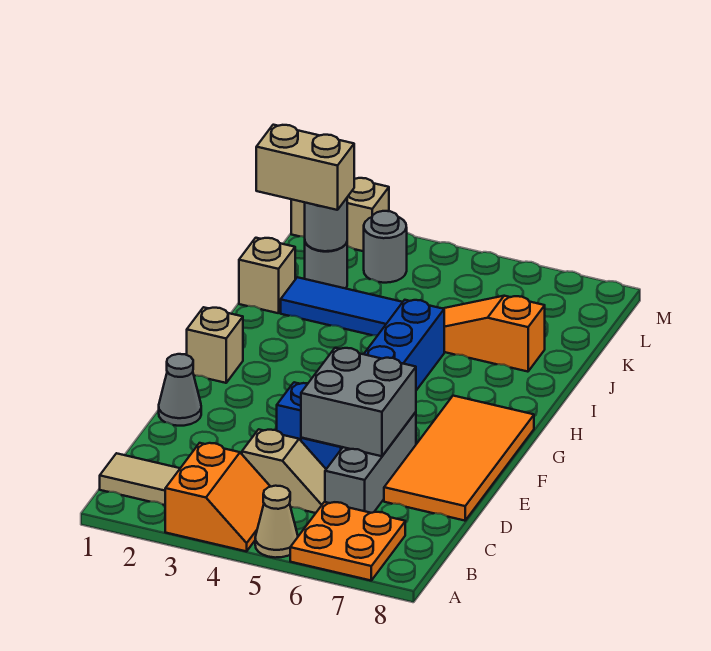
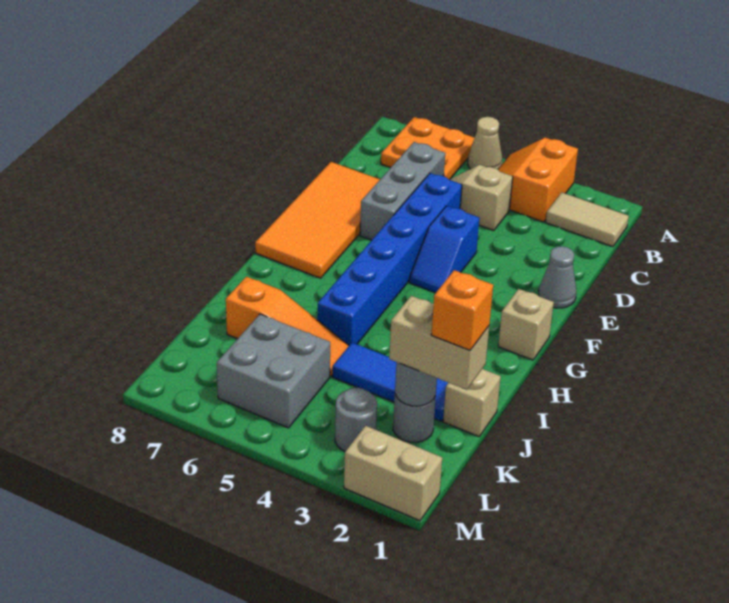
grey brick D5:E6 level 2 -> grey brick K5:L6 level 1
none -> orange brick K1 level 4

